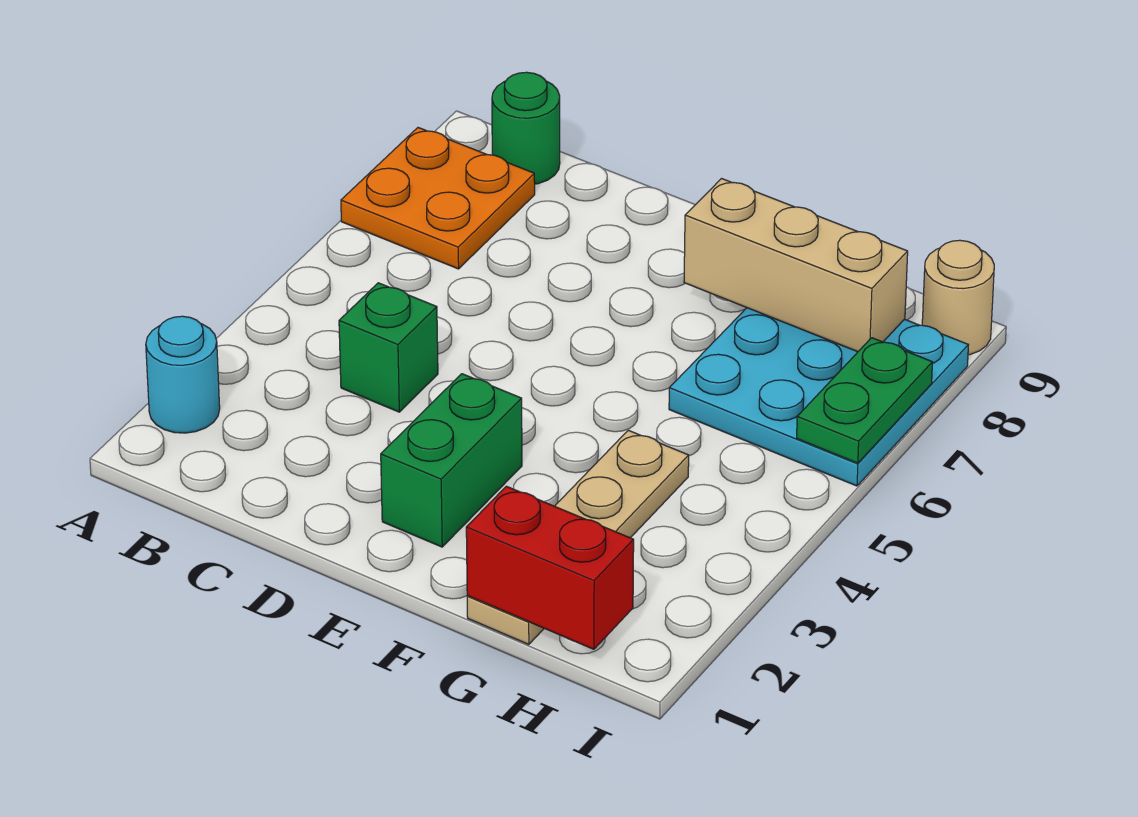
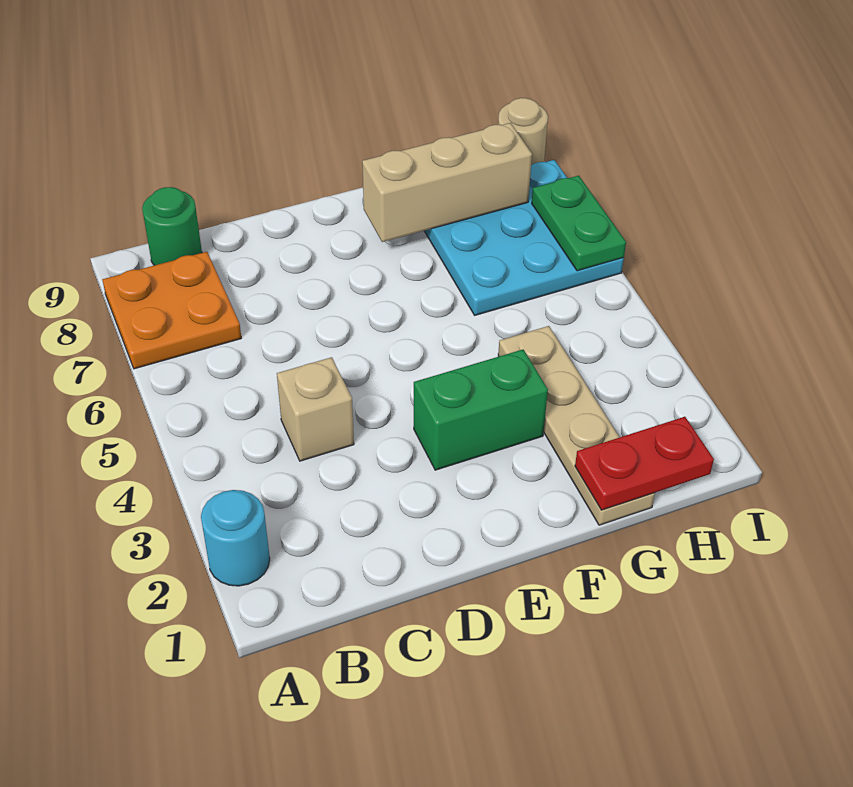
green brick C4 level 1 -> tan brick C4 level 1
green brick E2:E3 level 1 -> green brick E3:F3 level 1
red brick G1:H1 level 2 -> red plate G1:H1 level 2

